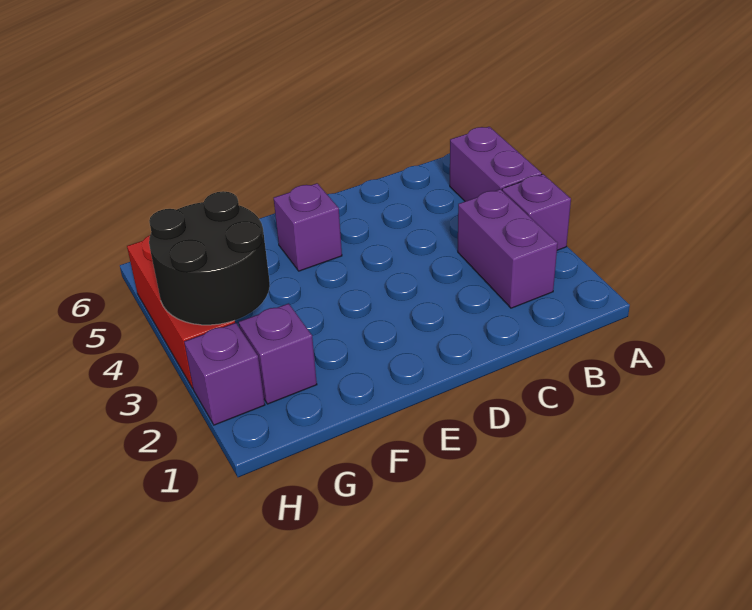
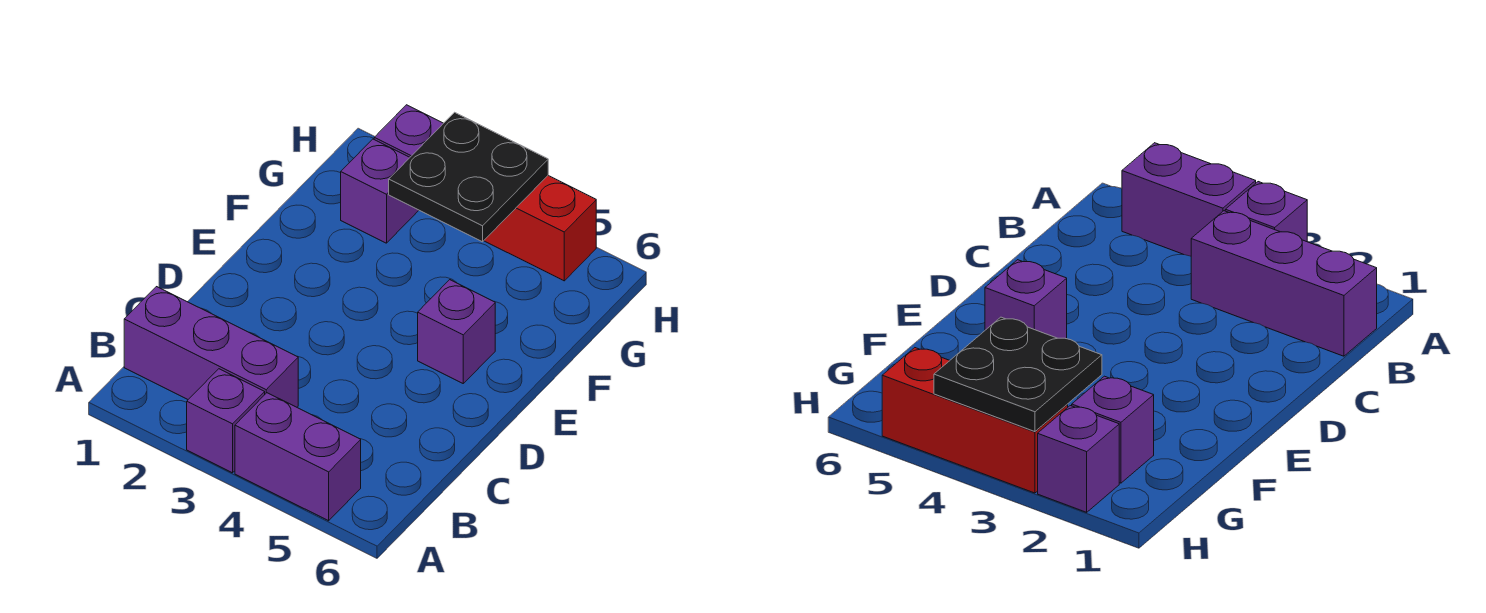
purple brick B2:B3 level 1 -> purple brick B1:B3 level 1
black round brick G3:H4 level 2 -> black plate G3:H4 level 2

